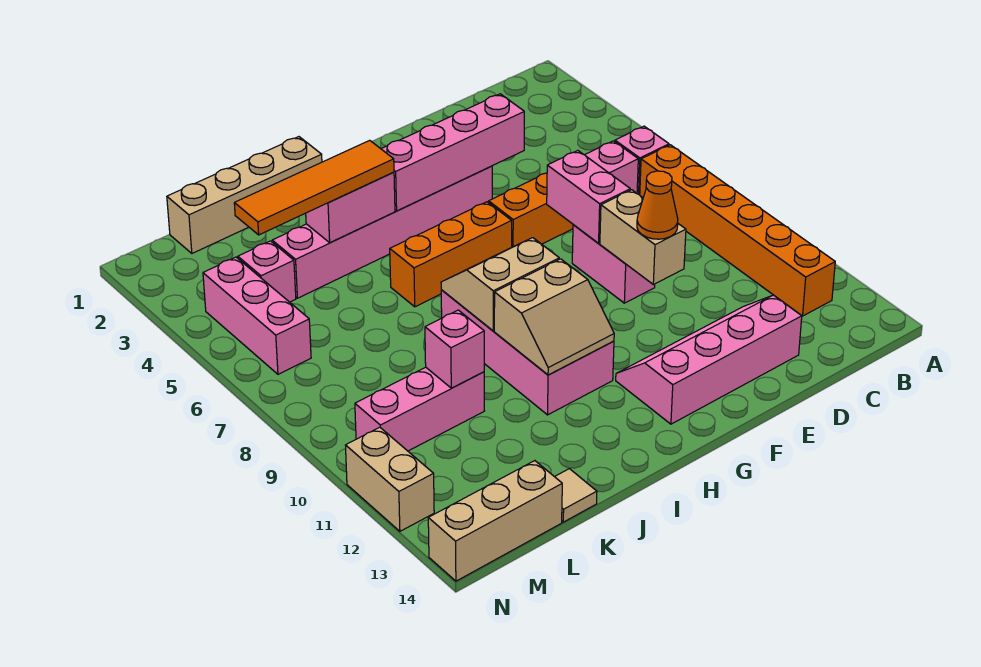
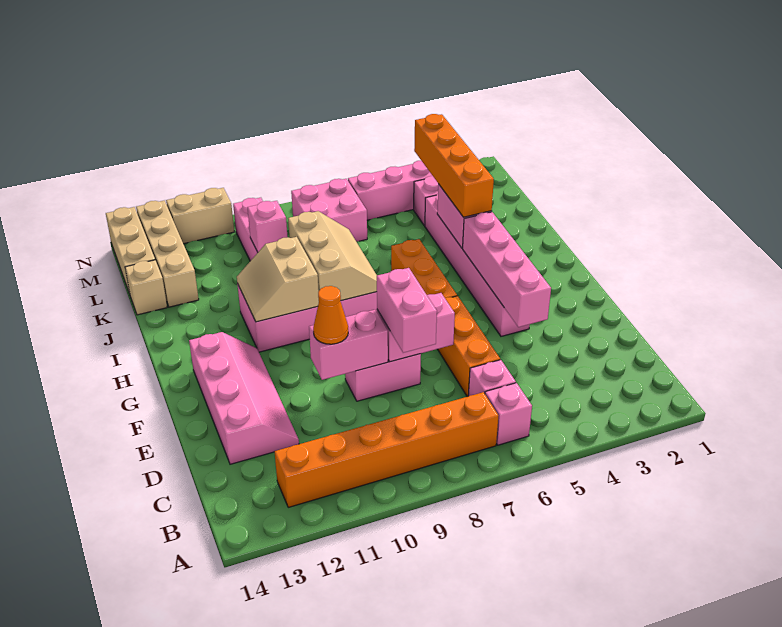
none -> pink brick D8:E8 level 3
tan brick E9:E10 level 2 -> pink brick E9:E10 level 2
tan slope H8:I9 level 2 top 9 -> tan slope H8:J9 level 2 top 9
tan brick I1:L1 level 1 -> tan brick K13:N13 level 1
orange tile I4:L4 level 3 -> orange brick I4:L4 level 3
tan tile K14 level 1 -> tan brick K14 level 1
none -> pink brick L7:M8 level 1

